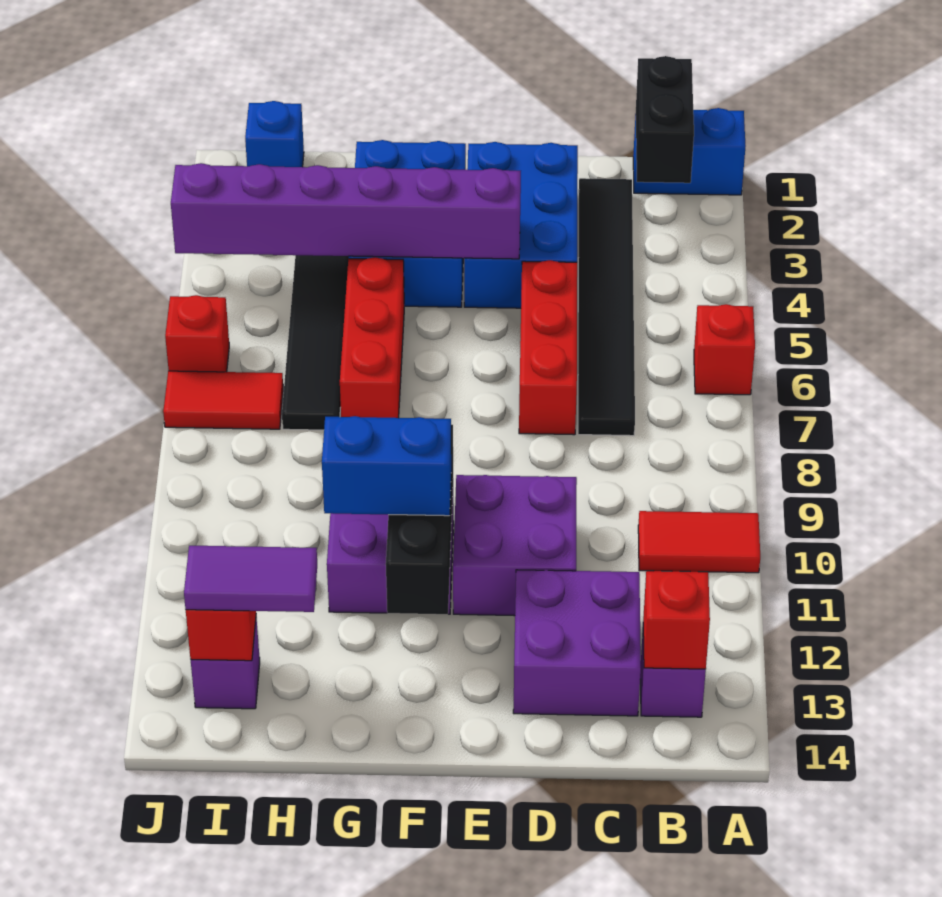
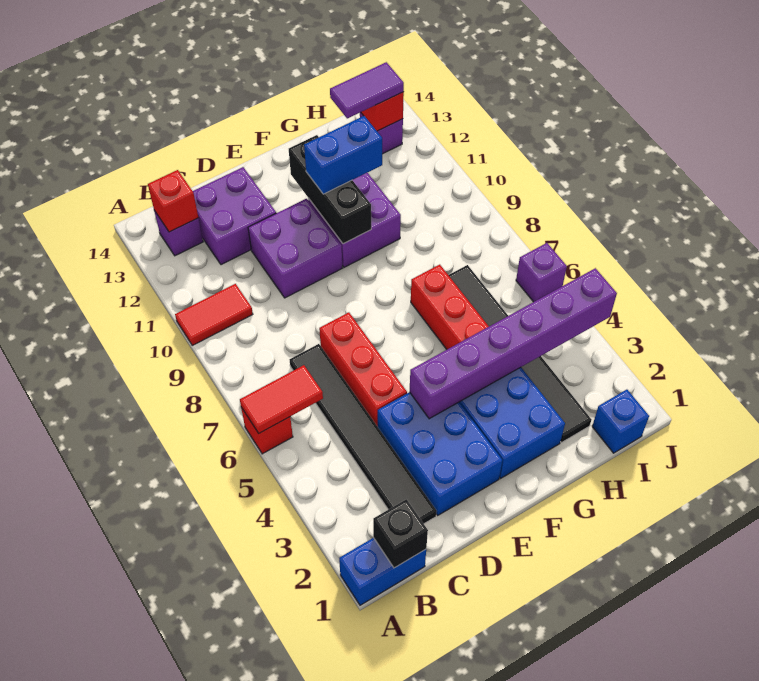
black brick B1:B2 level 2 -> black brick B1 level 2
red tile I7:J7 level 1 -> red tile A6:B6 level 2
red brick J6 level 1 -> purple brick J6 level 1

